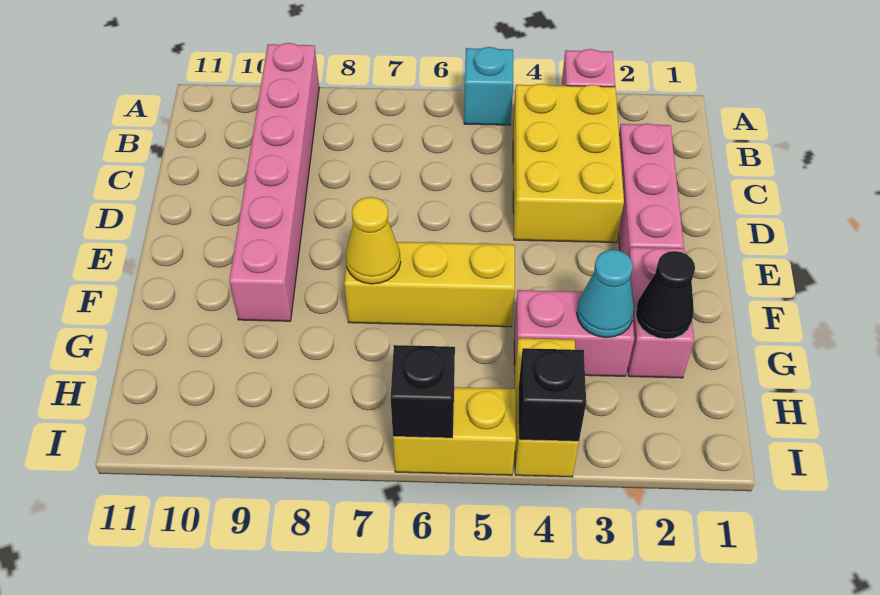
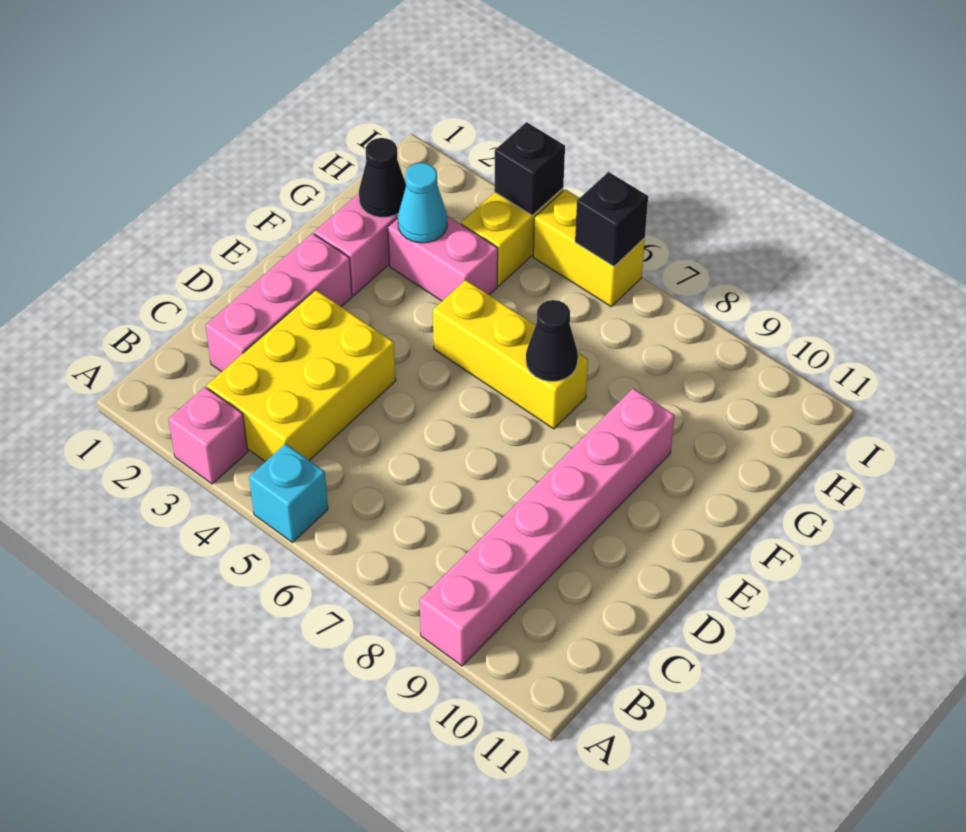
yellow cone F7 level 2 -> black cone F7 level 2

